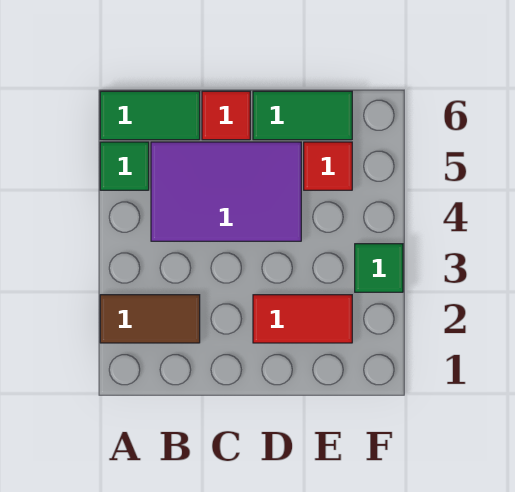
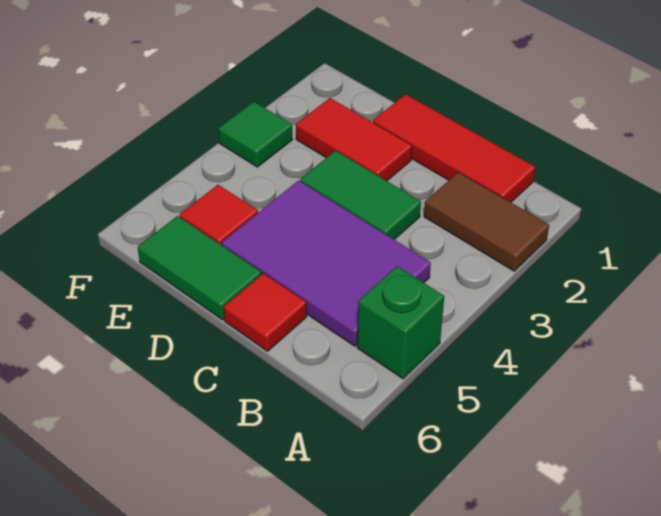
green tile A5 level 1 -> green brick A5 level 1
green tile A6:B6 level 1 -> green tile C3:D3 level 1
none -> red tile B1:D1 level 1

